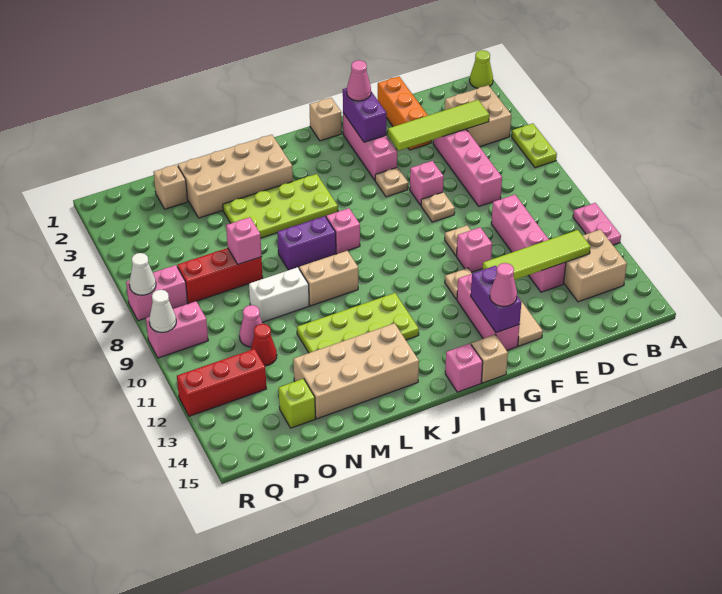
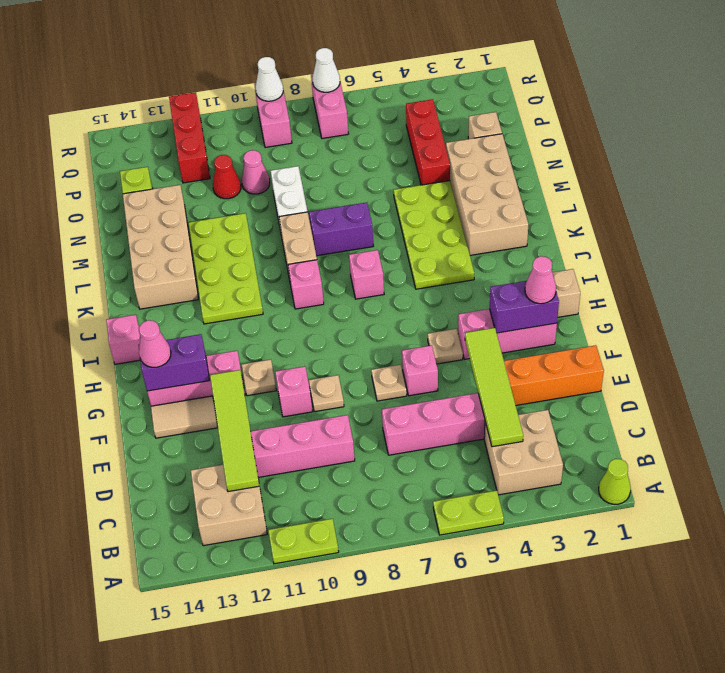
pink plate A10:A11 level 1 -> lime plate A10:A11 level 1
tan brick H15 level 1 -> none
purple brick K7:L7 level 1 -> purple brick L7:L8 level 1
red brick N7:P7 level 1 -> red brick N4:P4 level 1
pink brick N7 level 2 -> pink brick J9 level 1

